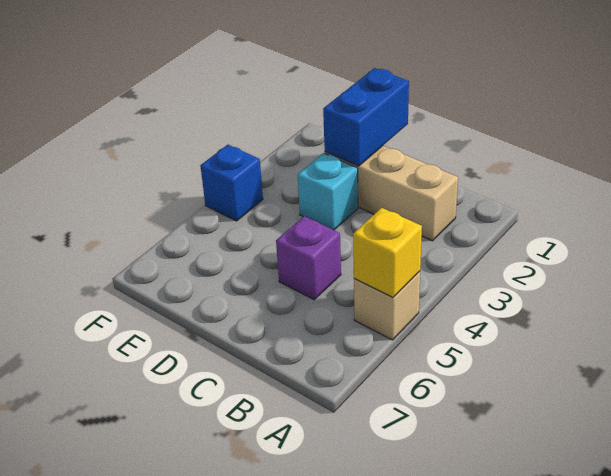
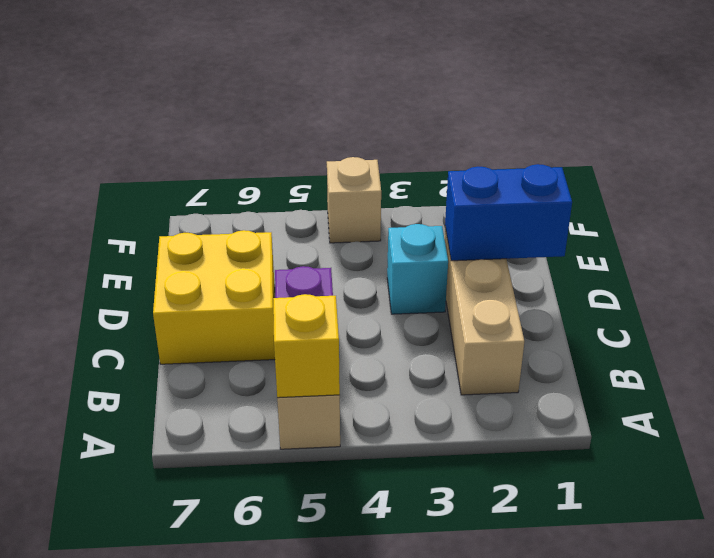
none -> yellow brick C6:D7 level 1
blue brick F4 level 1 -> tan brick F4 level 1

